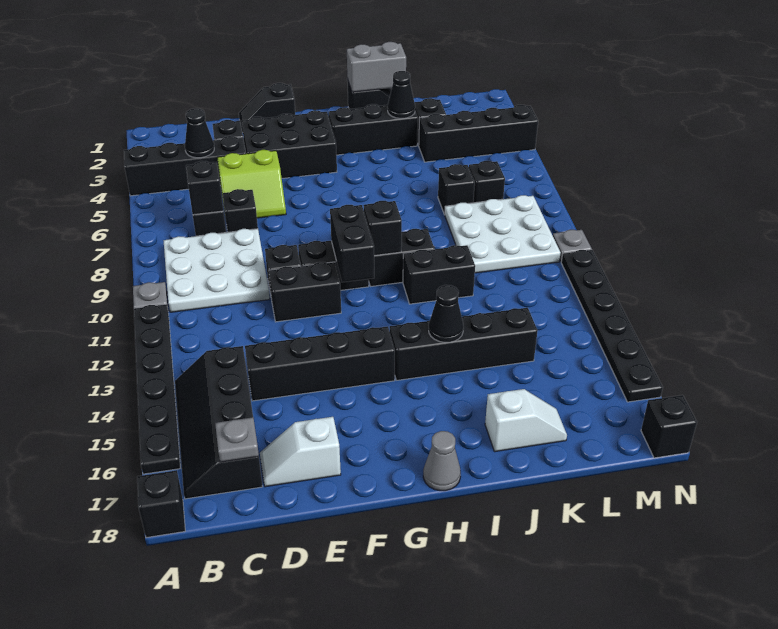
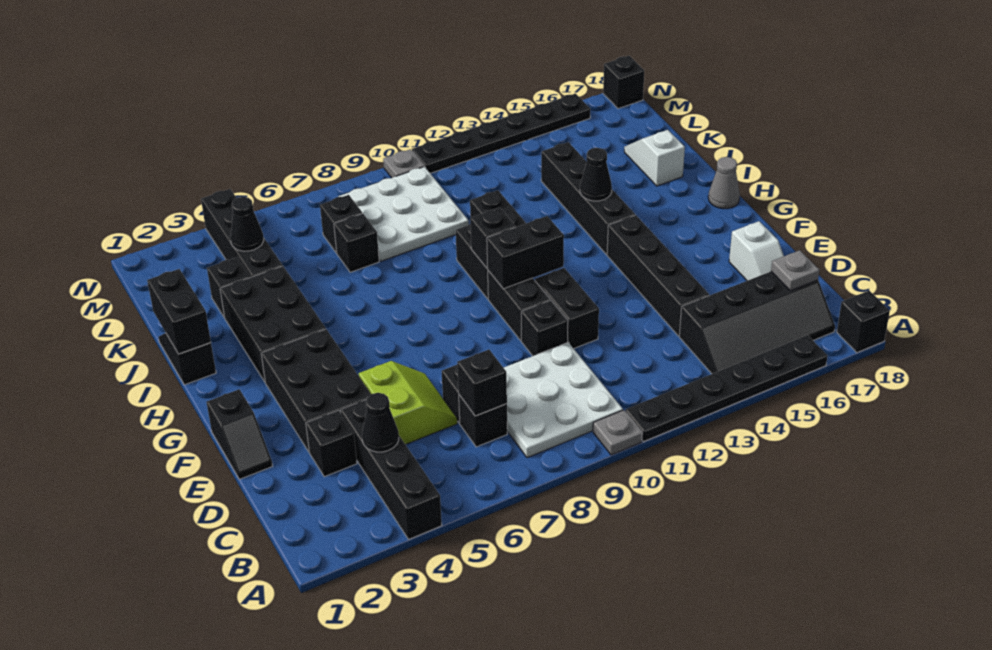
black brick H3:J3 level 1 -> black brick H3:J4 level 1
grey brick I1:J1 level 2 -> black brick I1:J1 level 2
black cone J3 level 2 -> black cone L4 level 2

